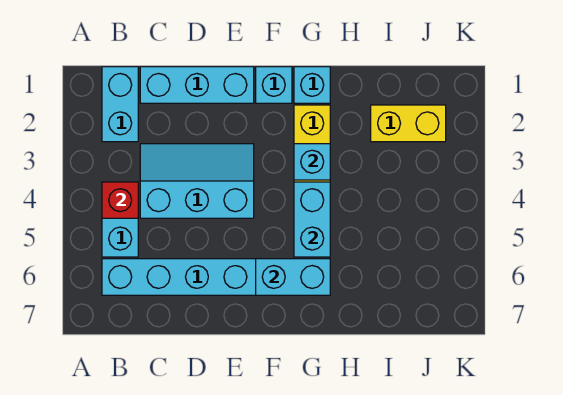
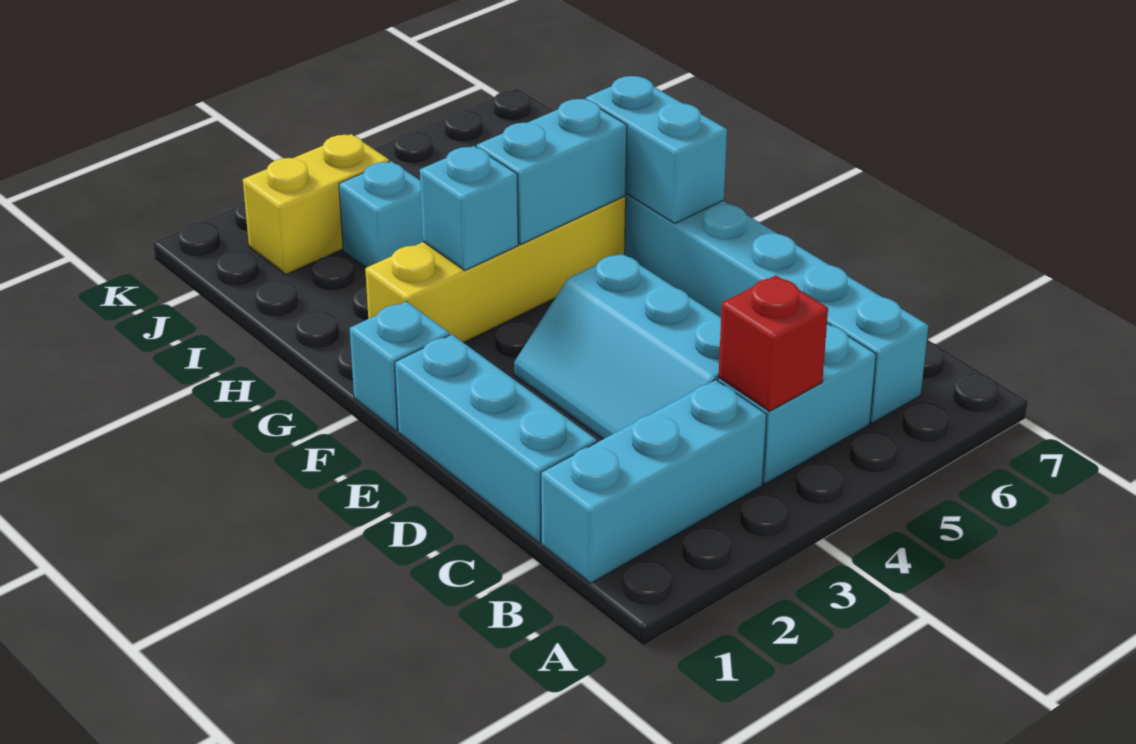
cyan brick B1:B2 level 1 -> cyan brick B1:B3 level 1
cyan brick G1 level 1 -> cyan brick I3 level 1
yellow brick I2:J2 level 1 -> yellow brick J2:J3 level 1

